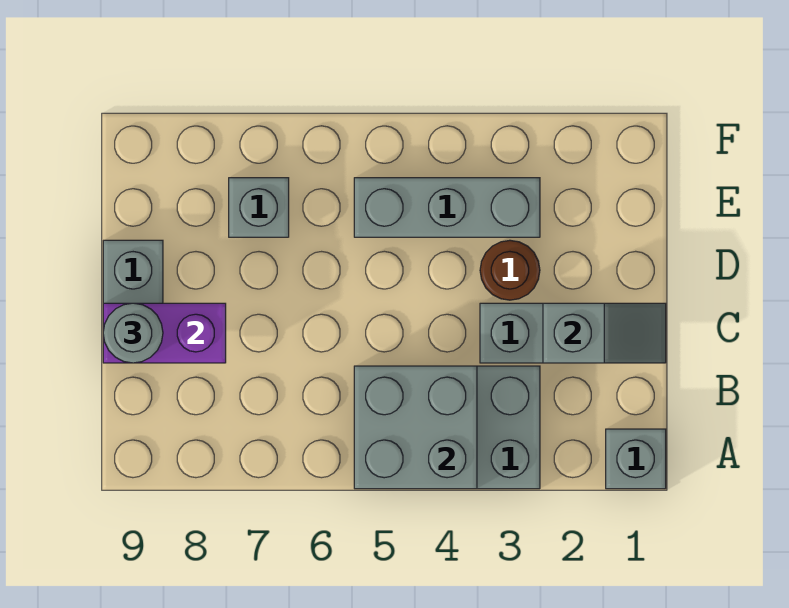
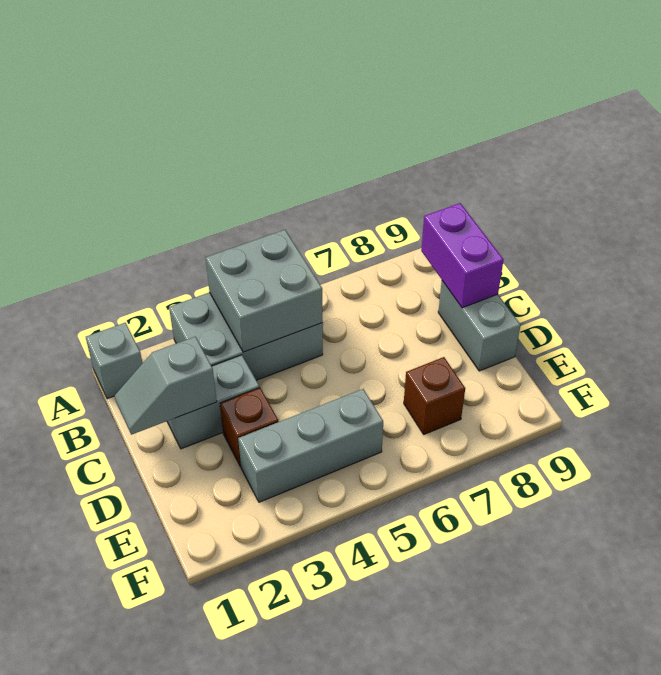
purple brick C8:C9 level 2 -> purple brick B9:C9 level 2
grey round brick C9 level 3 -> none
brown round brick D3 level 1 -> brown brick D3 level 1
grey brick E7 level 1 -> brown brick E7 level 1

